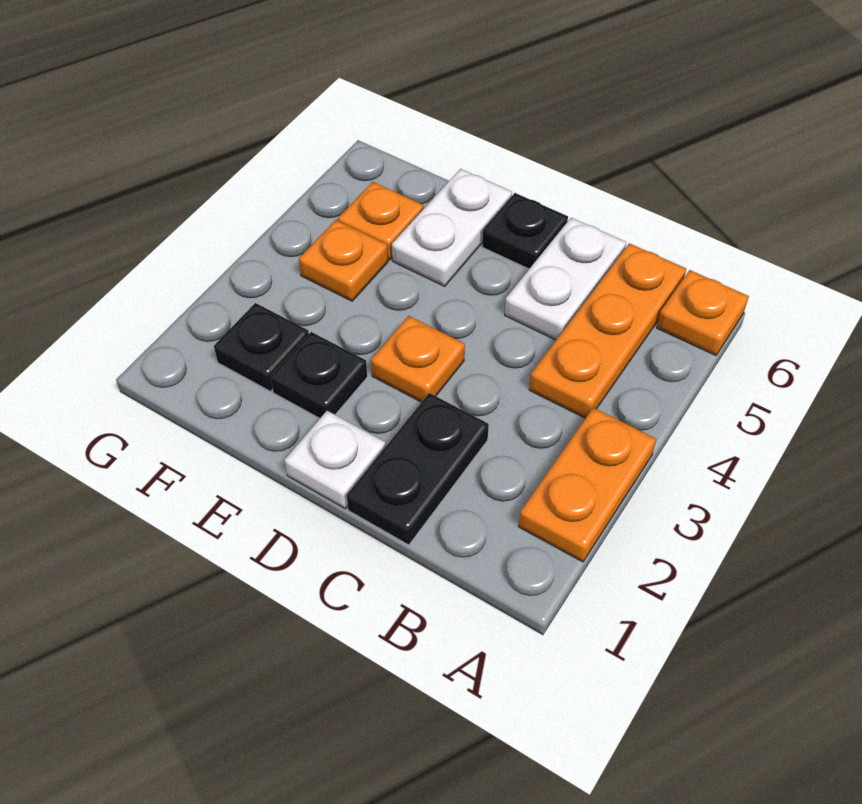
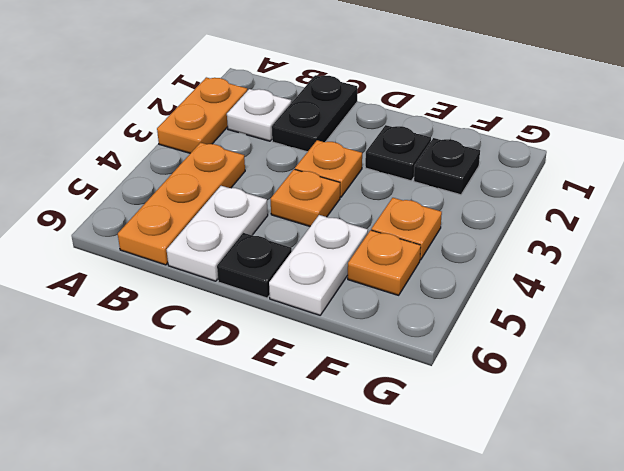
orange plate A6 level 1 -> orange plate D4 level 1
white plate D1 level 1 -> white plate B2 level 1

